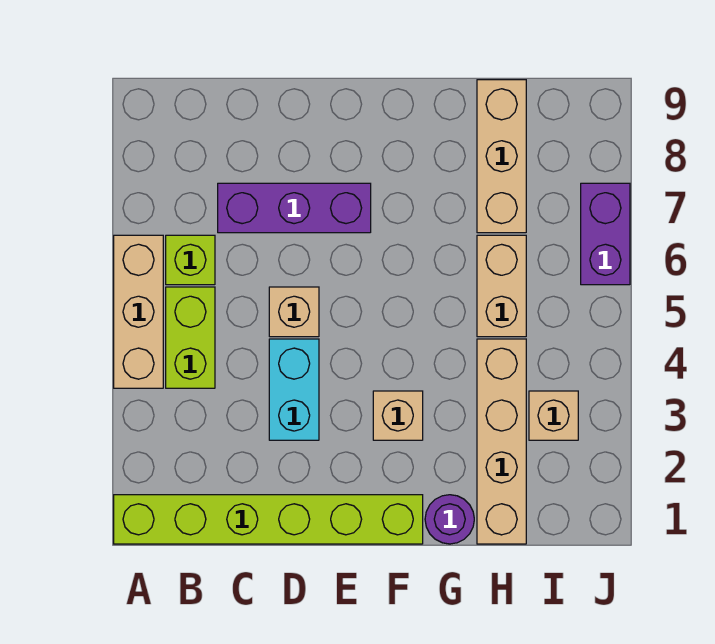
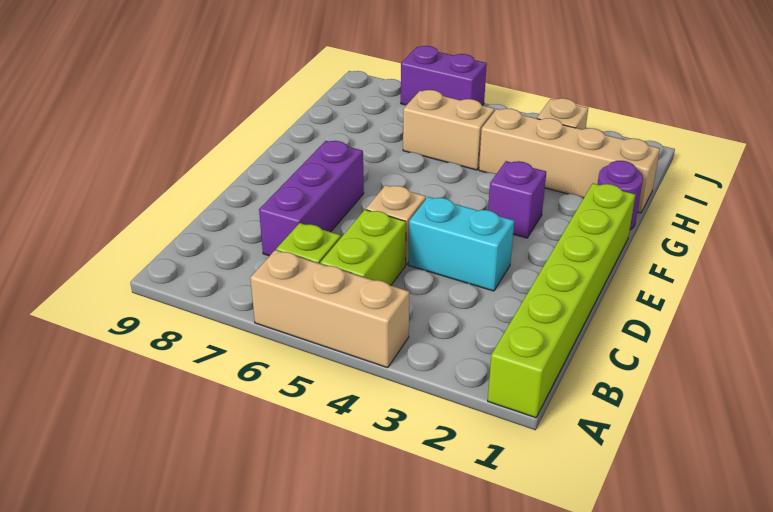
lime brick B4:B5 level 1 -> lime brick B5:C5 level 1
tan brick F3 level 1 -> purple brick F3 level 1
tan brick H7:H9 level 1 -> none

